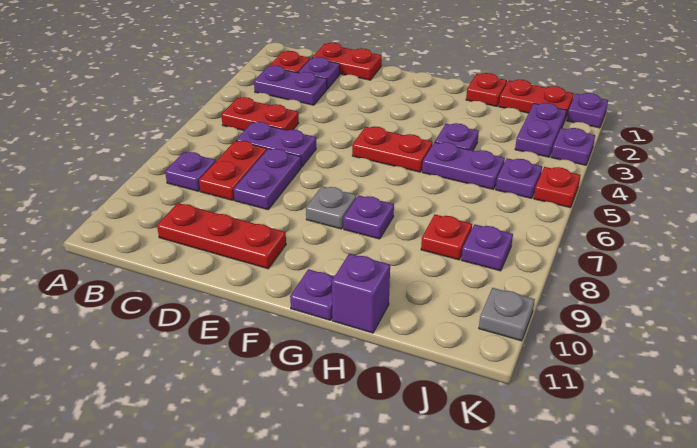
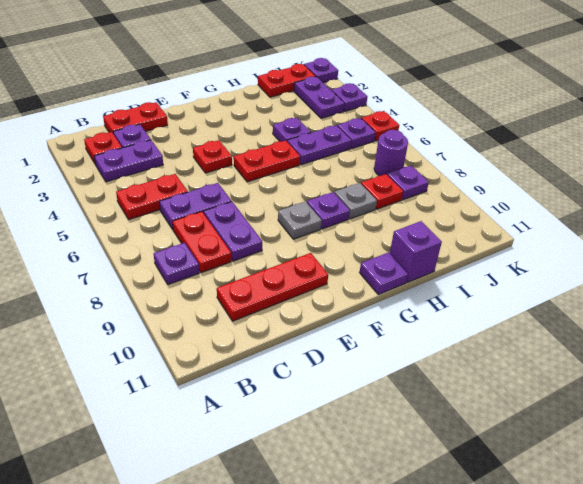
red plate H1 level 1 -> red plate E4 level 1
none -> purple round brick J7 level 1
grey plate K10 level 1 -> grey plate H8 level 1

